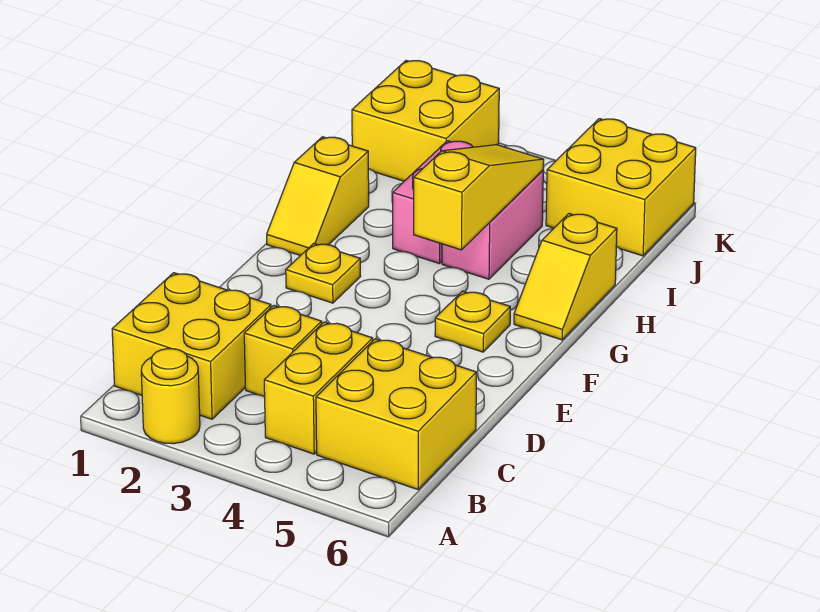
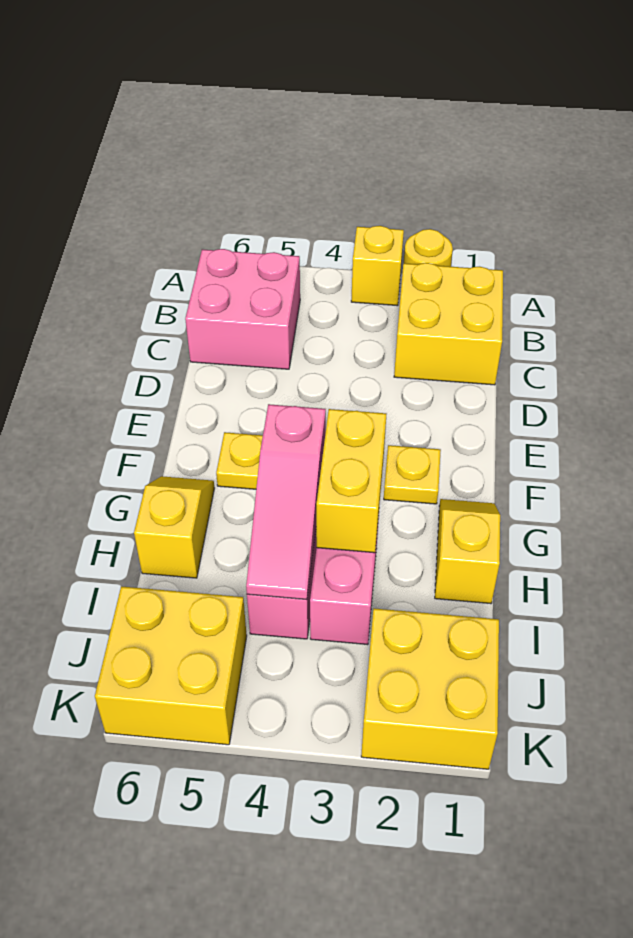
yellow brick B4:C4 level 1 -> yellow brick G3:H3 level 2
yellow brick B5:C6 level 1 -> pink brick B5:C6 level 1
yellow brick C3 level 1 -> yellow brick A3 level 1
yellow slope G4:I4 level 2 top G -> pink slope G4:I4 level 2 top G

